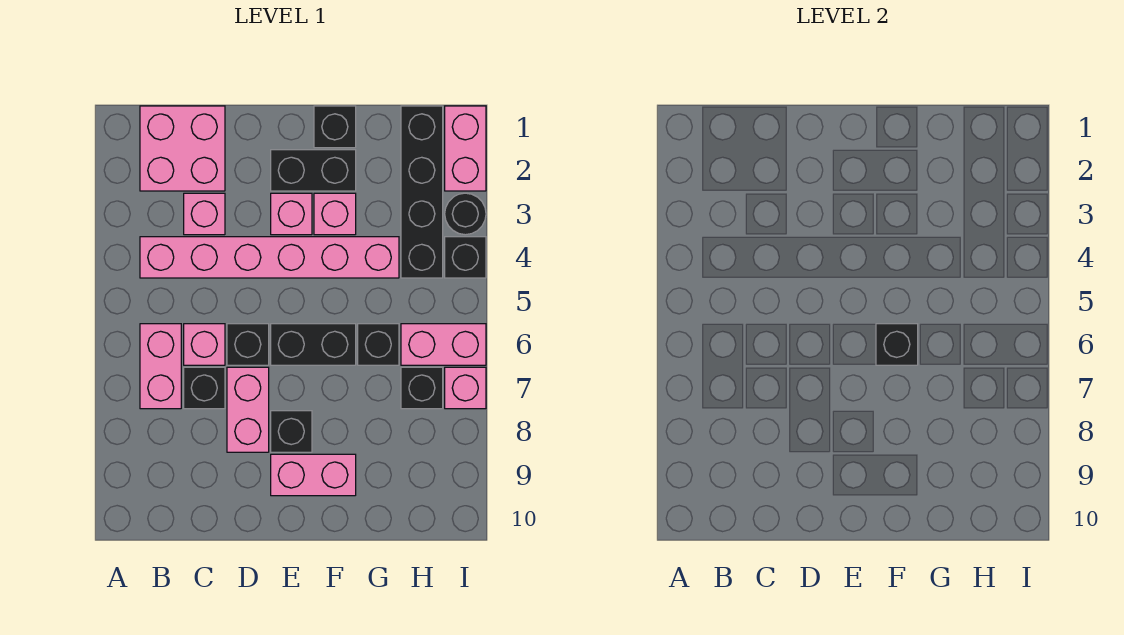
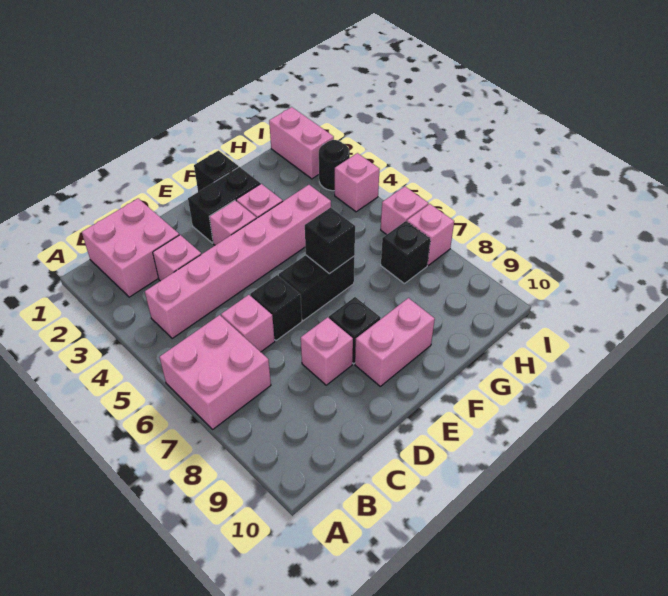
pink brick B6:B7 level 1 -> pink brick A6:B7 level 1
black brick C7 level 1 -> none
pink brick D7:D8 level 1 -> pink brick D8 level 1
black brick G6 level 1 -> none
black brick H1:H4 level 1 -> none
pink brick H6:I6 level 1 -> pink brick I6 level 1
black brick I4 level 1 -> pink brick I4 level 1

